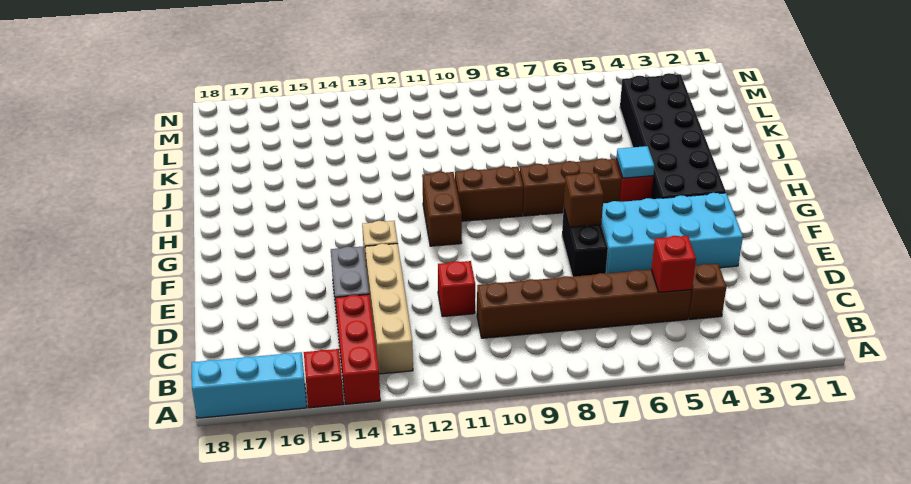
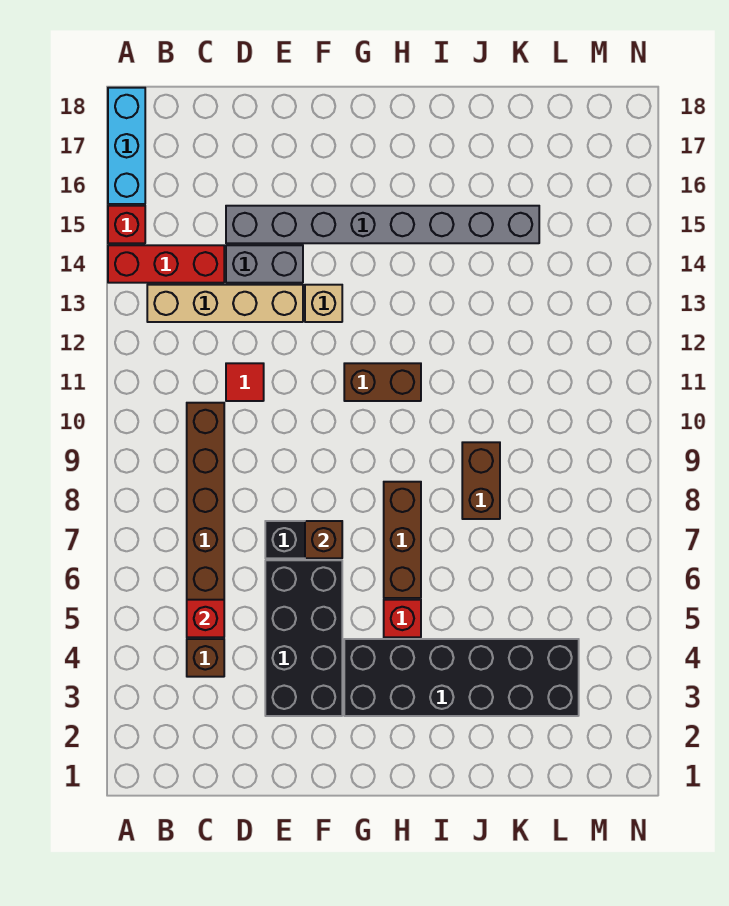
red brick D11 level 1 -> red tile D11 level 1
none -> grey brick D15:K15 level 1
cyan brick E3:F6 level 1 -> black brick E3:F6 level 1
cyan tile H5 level 2 -> none
brown brick H9:H10 level 1 -> brown brick J8:J9 level 1

